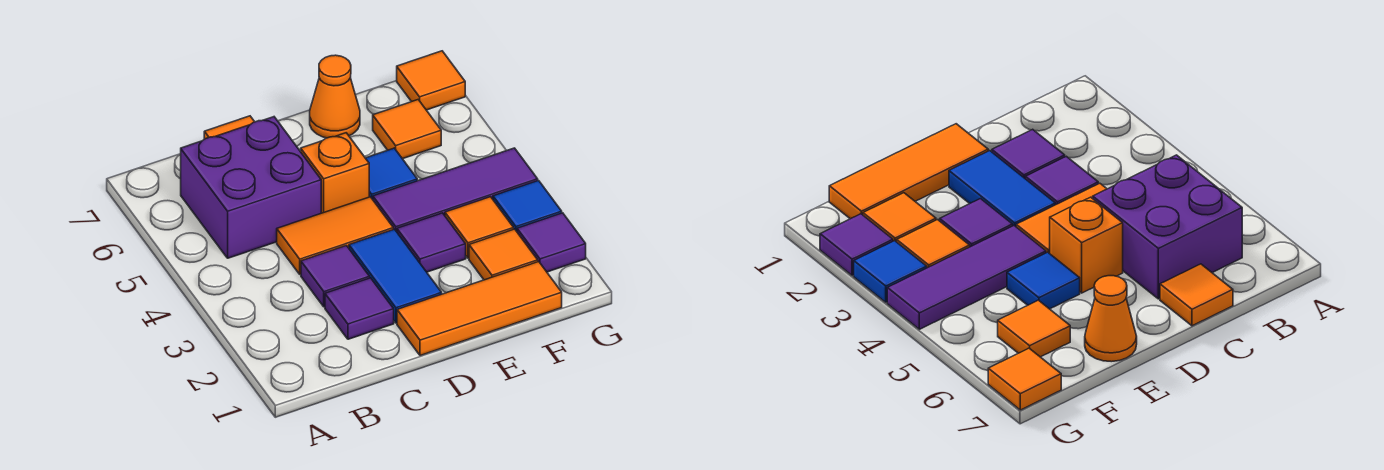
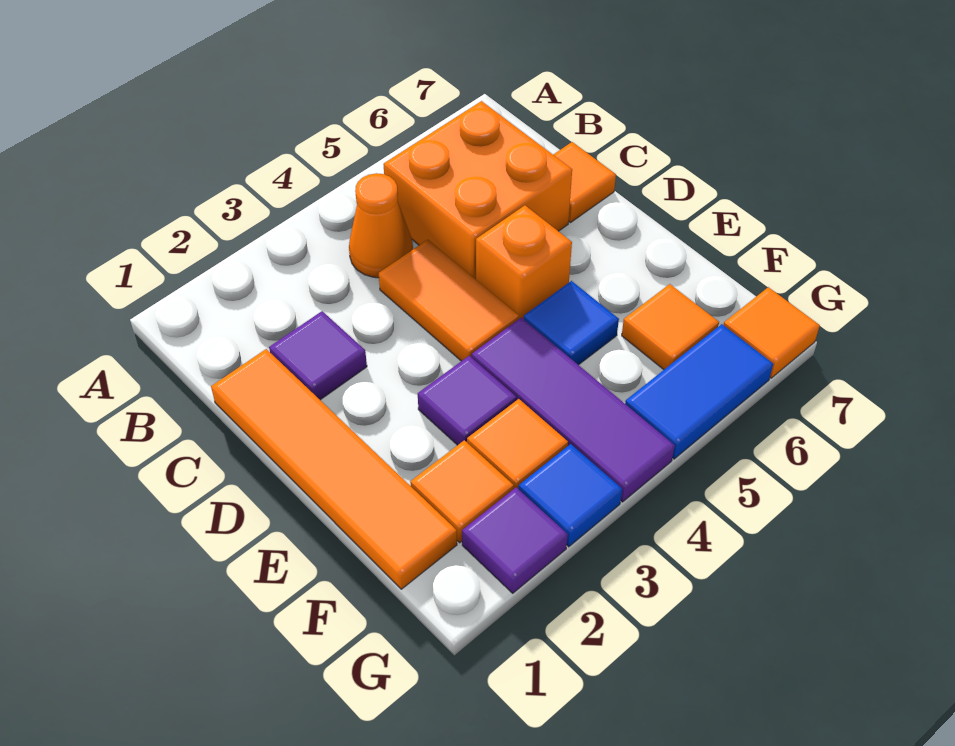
purple brick B5:C6 level 1 -> orange brick B5:C6 level 1
purple tile C3 level 1 -> none
orange tile D1:F1 level 1 -> orange tile C1:F1 level 1
blue tile D2:D3 level 1 -> blue tile G5:G6 level 1
orange cone E7 level 1 -> orange cone B4 level 1

